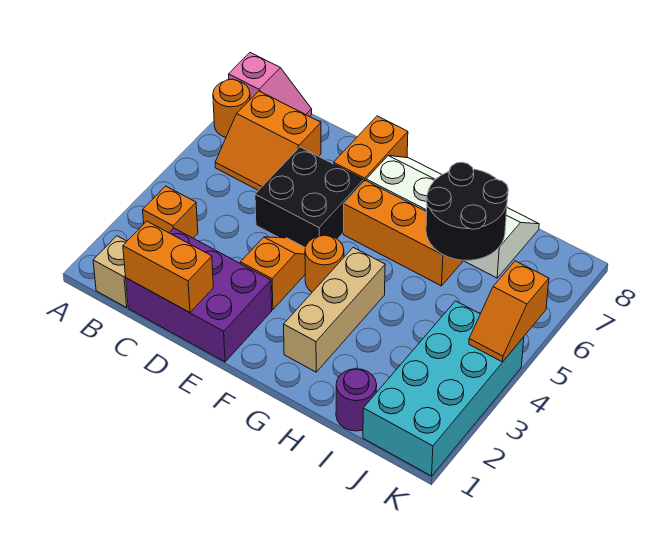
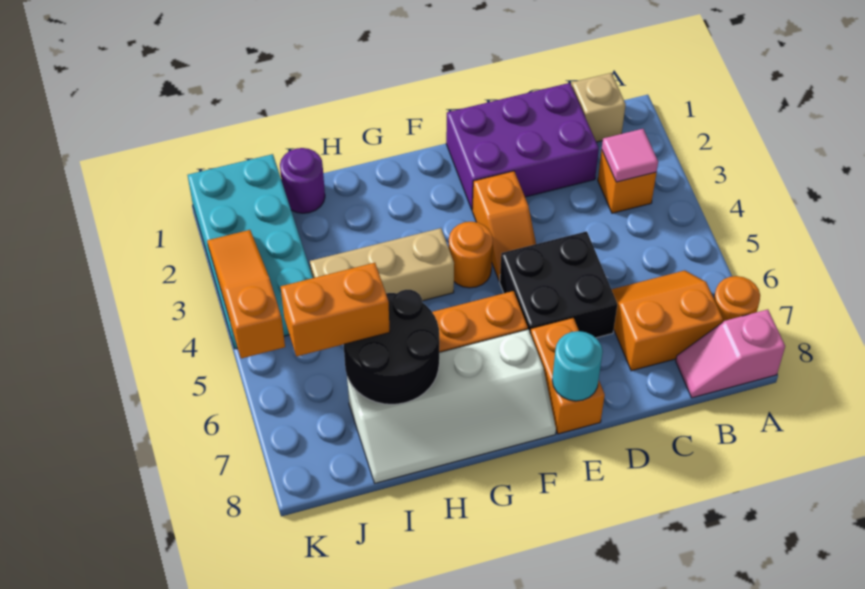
none -> pink tile B3 level 2
orange brick C1:D1 level 2 -> orange brick I6:J6 level 3
none -> cyan round brick E8 level 2
tan brick G2:G4 level 1 -> tan brick G4:I4 level 1
orange slope K4:K5 level 2 top 5 -> orange slope K3:K5 level 2 top 5

